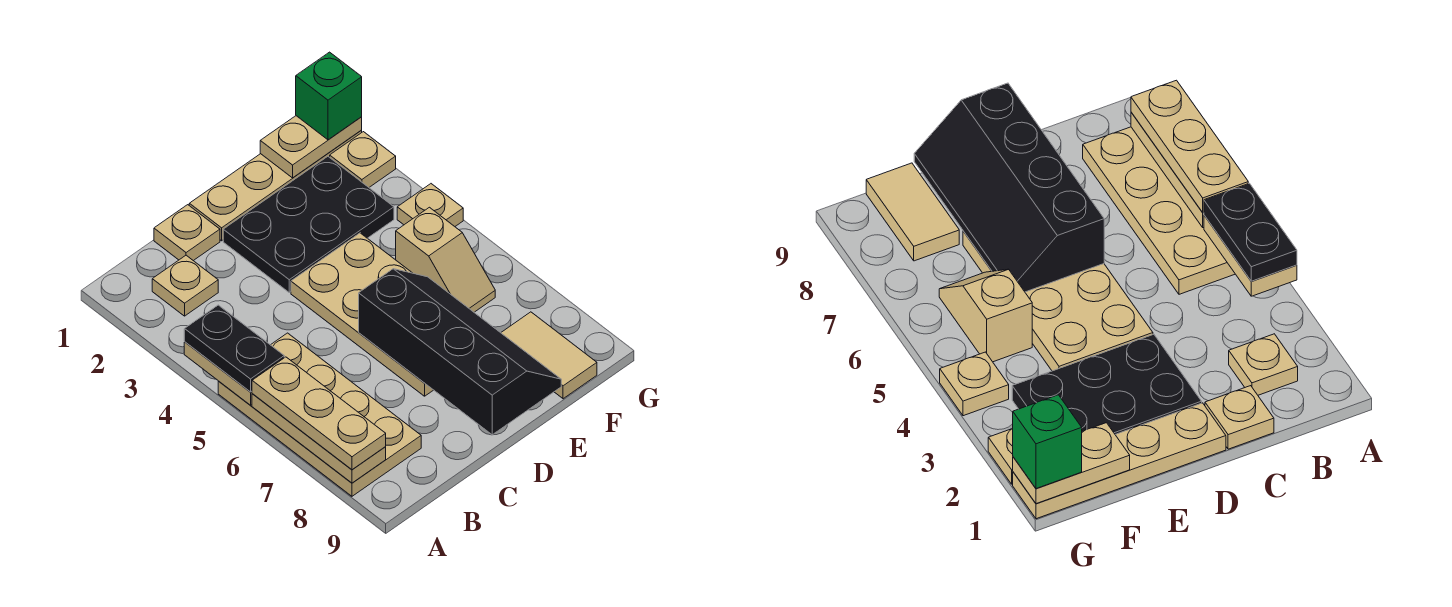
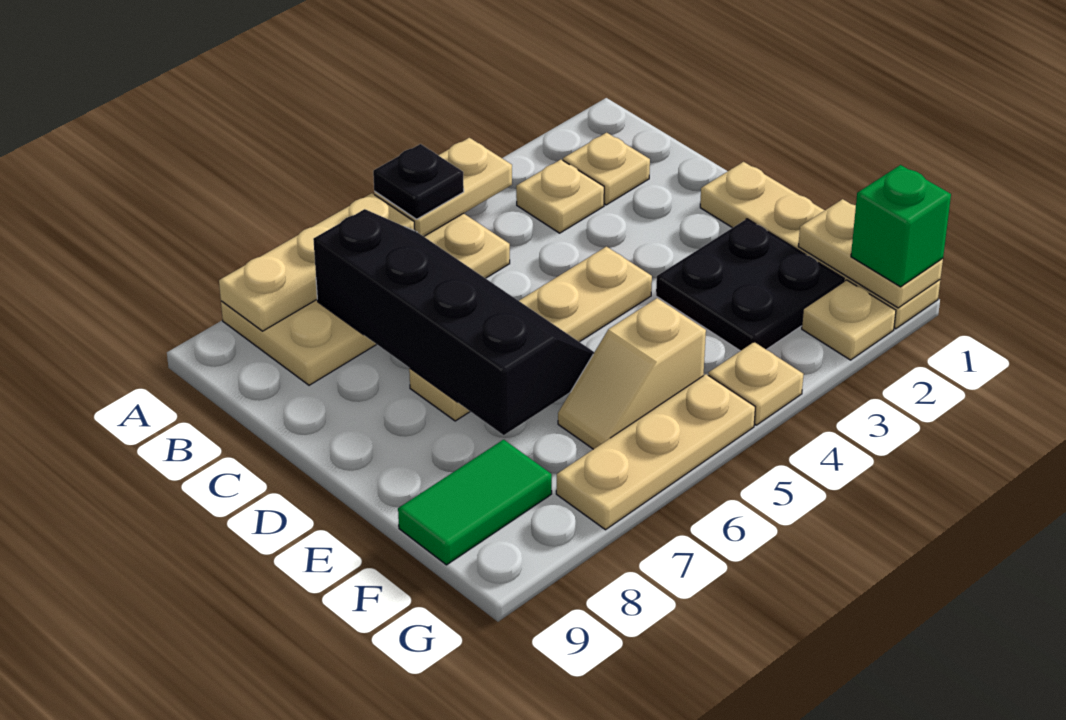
black plate A4:A5 level 3 -> black plate A5 level 3
tan plate A6:A8 level 3 -> tan plate G5:G7 level 1
tan plate C1 level 1 -> tan plate B3 level 1
black plate D2:F3 level 1 -> black plate E2:F3 level 1
tan plate D4:E7 level 1 -> tan plate D4:D7 level 1
black slope D6:E9 level 2 top D -> black slope B6:E7 level 2 top 7
tan tile F8:F9 level 1 -> green tile F8:F9 level 1

